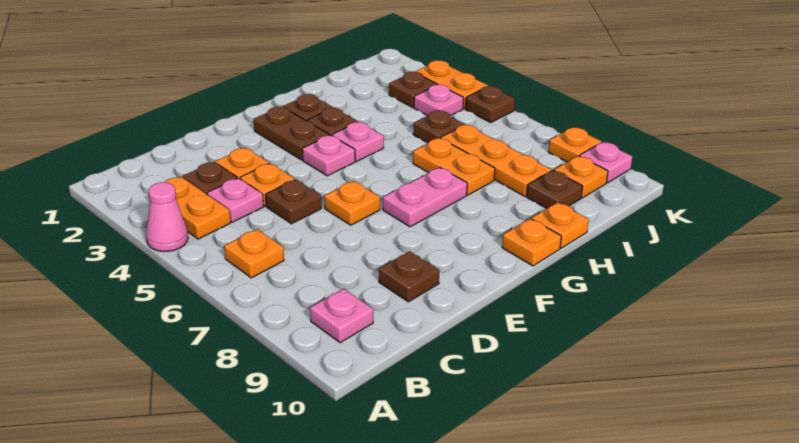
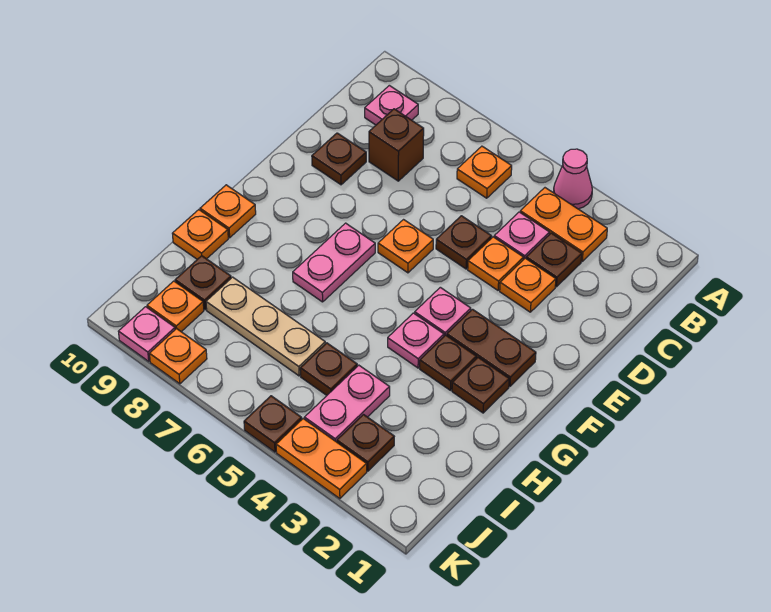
none -> brown brick C8 level 1
orange plate H6:H7 level 1 -> none
orange plate I6:I8 level 1 -> tan plate I6:I8 level 1
pink plate J4 level 1 -> pink plate I4:J4 level 1

